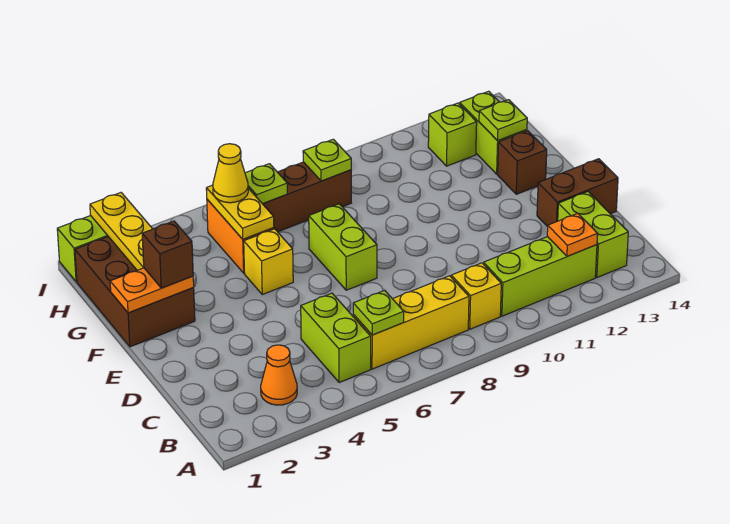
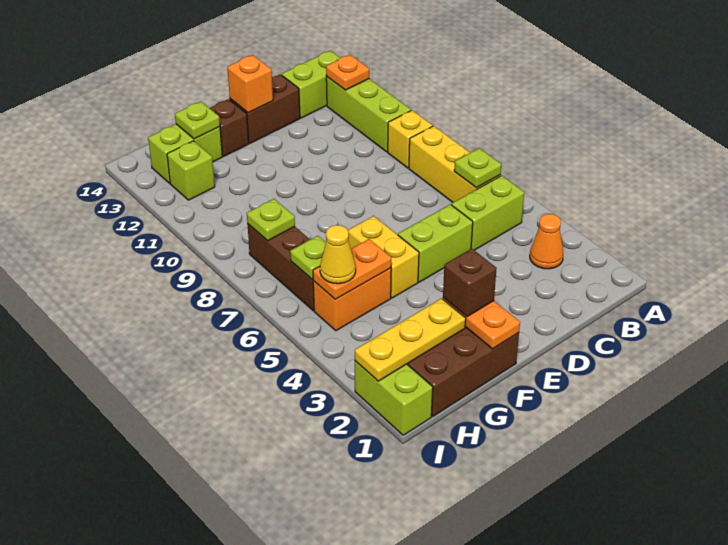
brown brick D13:D14 level 1 -> brown brick D13:E13 level 1
lime brick E7:F7 level 1 -> lime brick D5:E5 level 1
none -> orange brick E13 level 2
yellow brick F5 level 1 -> yellow brick F5:F6 level 1
yellow plate G5:H5 level 2 -> orange plate G5:H5 level 2

